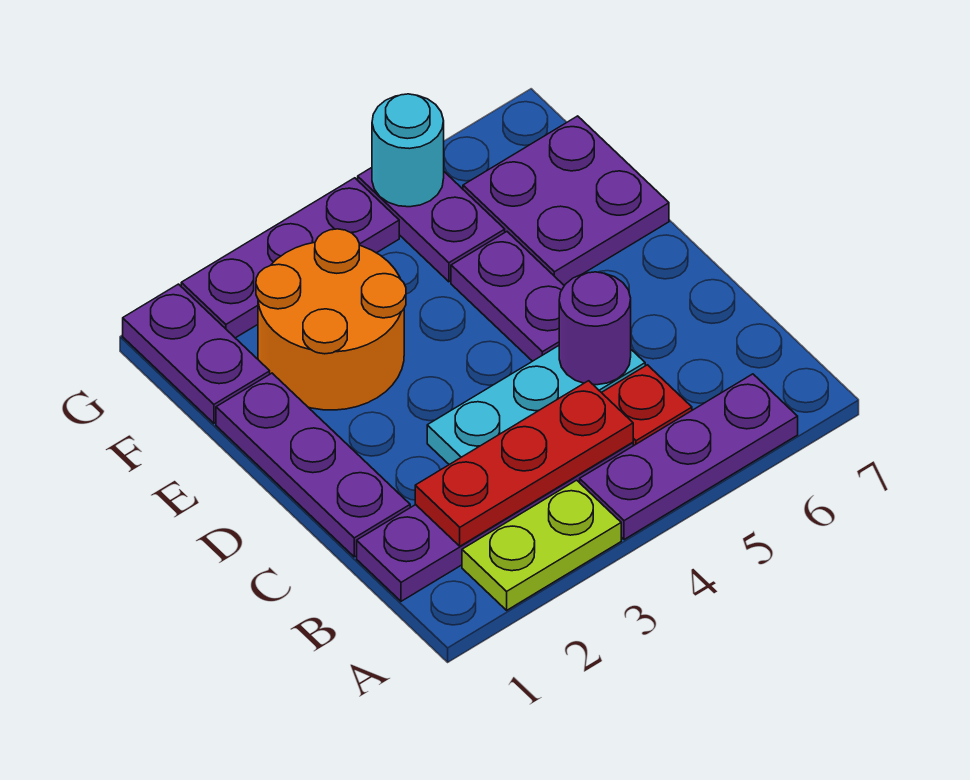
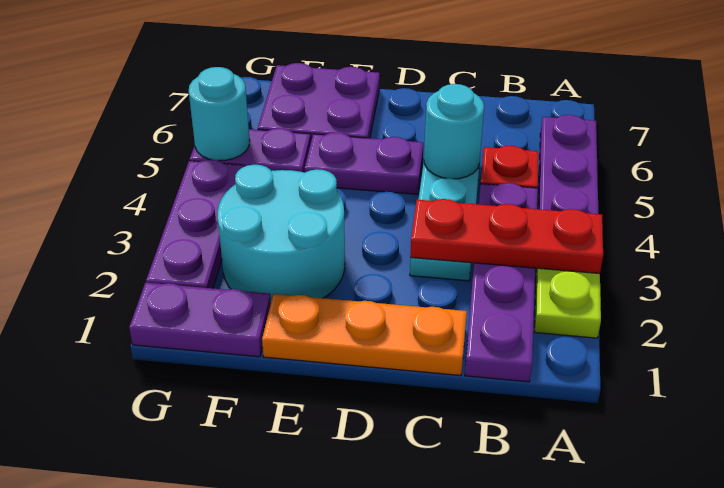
red plate B2:B4 level 2 -> red plate A3:C3 level 2
purple plate C1:E1 level 1 -> orange plate C1:E1 level 1
purple round brick C5 level 2 -> cyan round brick C5 level 2
orange round brick E2:F3 level 1 -> cyan round brick E2:F3 level 1

